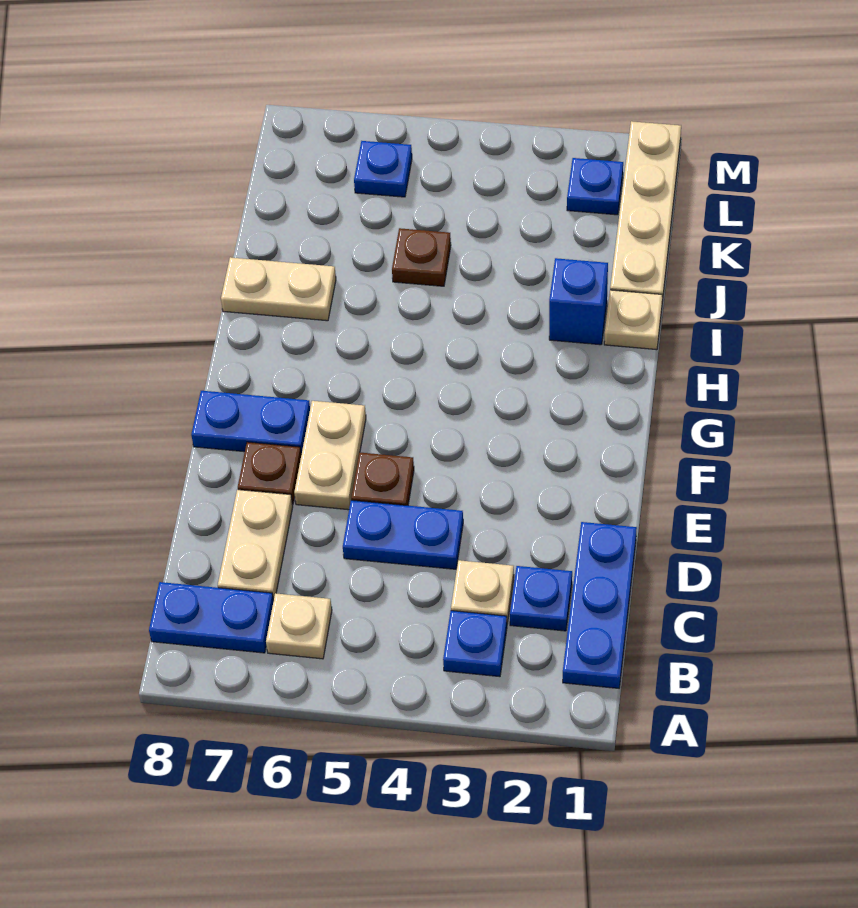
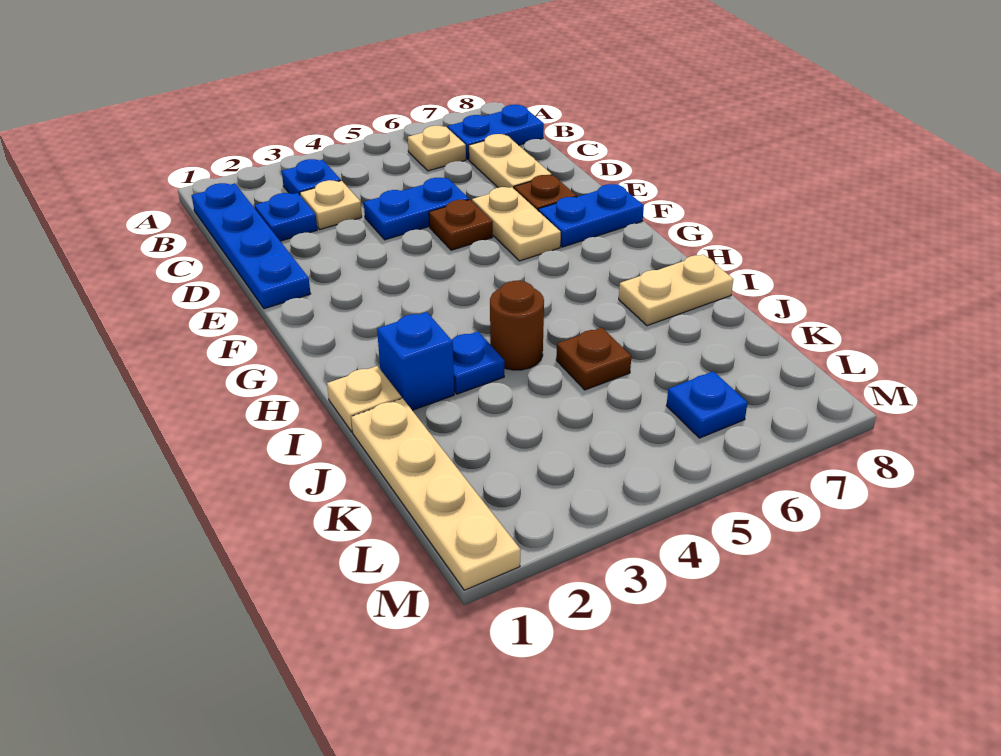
blue plate B1:D1 level 1 -> blue plate B1:E1 level 1
none -> brown round brick I4 level 1
blue plate L2 level 1 -> blue plate I3 level 1

